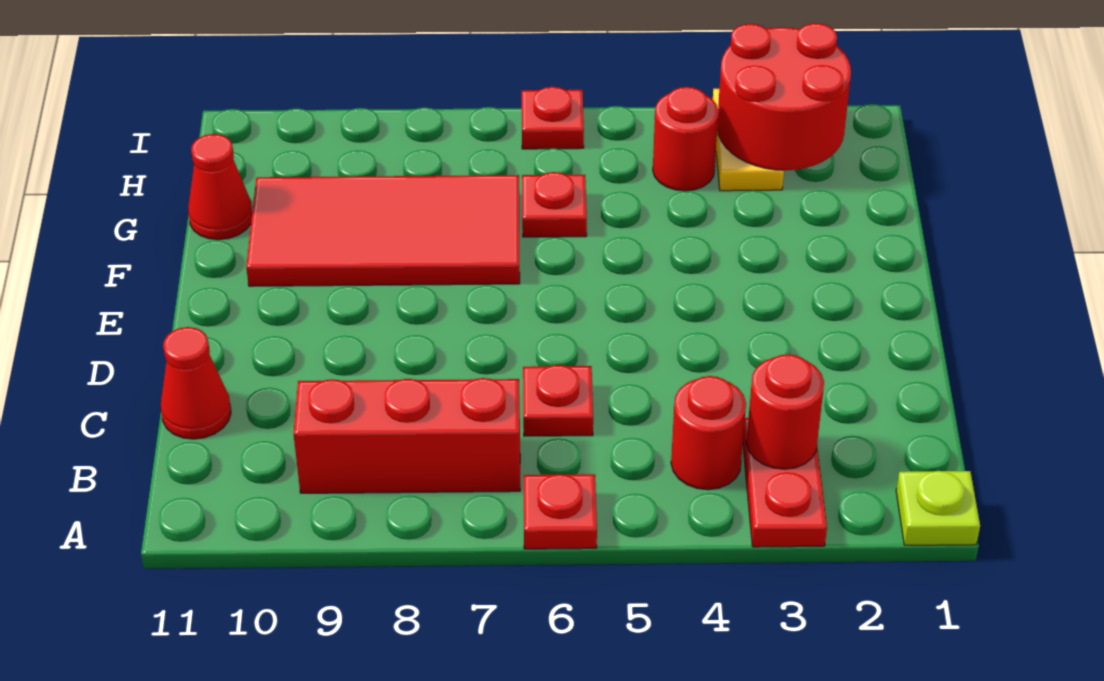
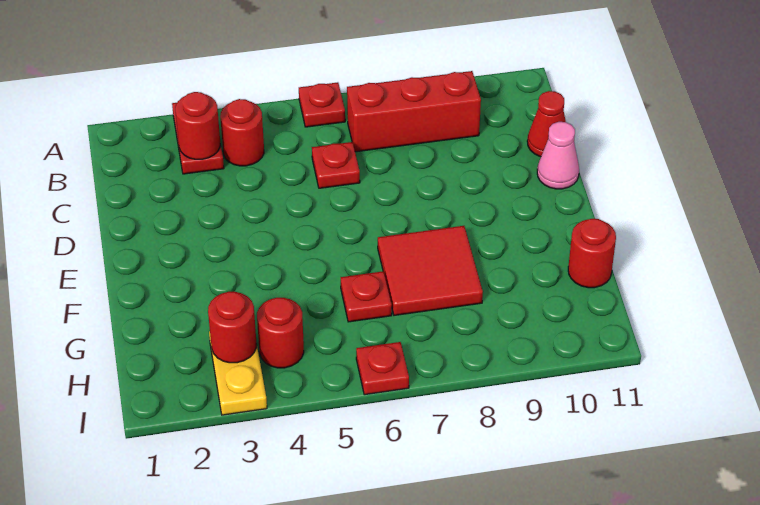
lime plate A1 level 1 -> none
none -> pink cone D11 level 1
red tile F7:G10 level 1 -> red tile F7:G8 level 1
red cone G11 level 1 -> red round brick G11 level 1
red round brick H2:I3 level 2 -> red round brick H3 level 2

